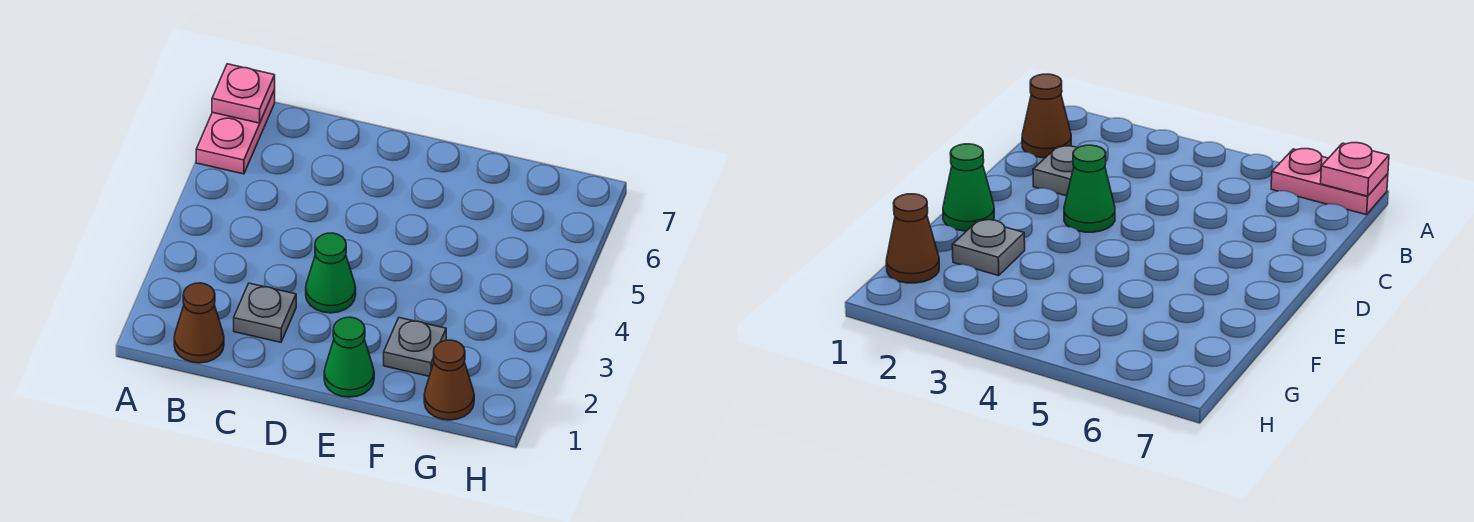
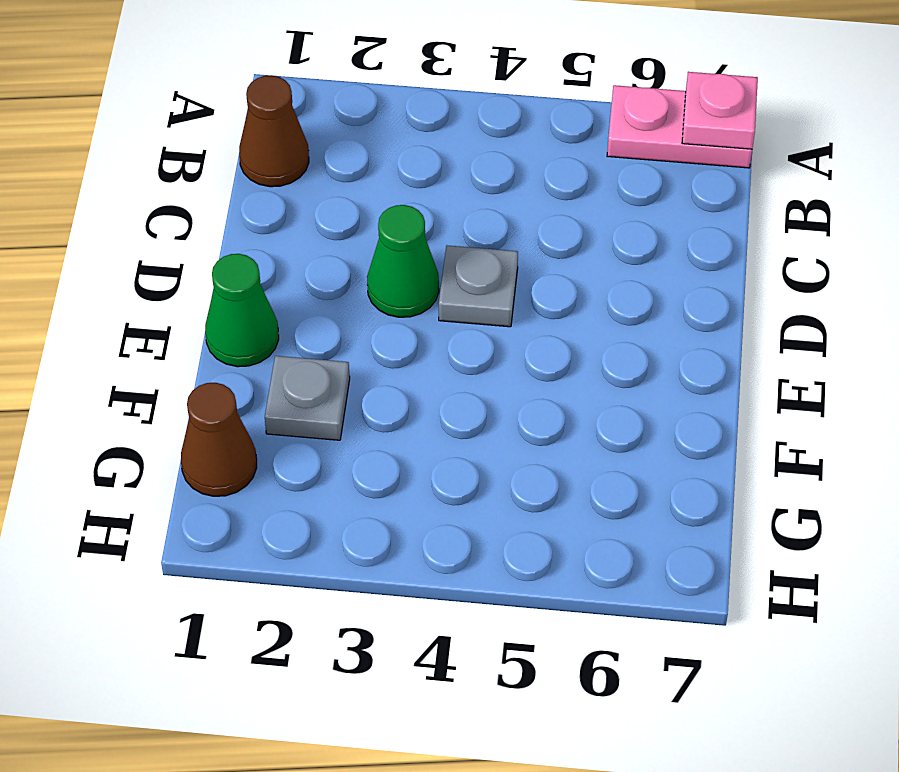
grey plate C2 level 1 -> grey plate D4 level 1

